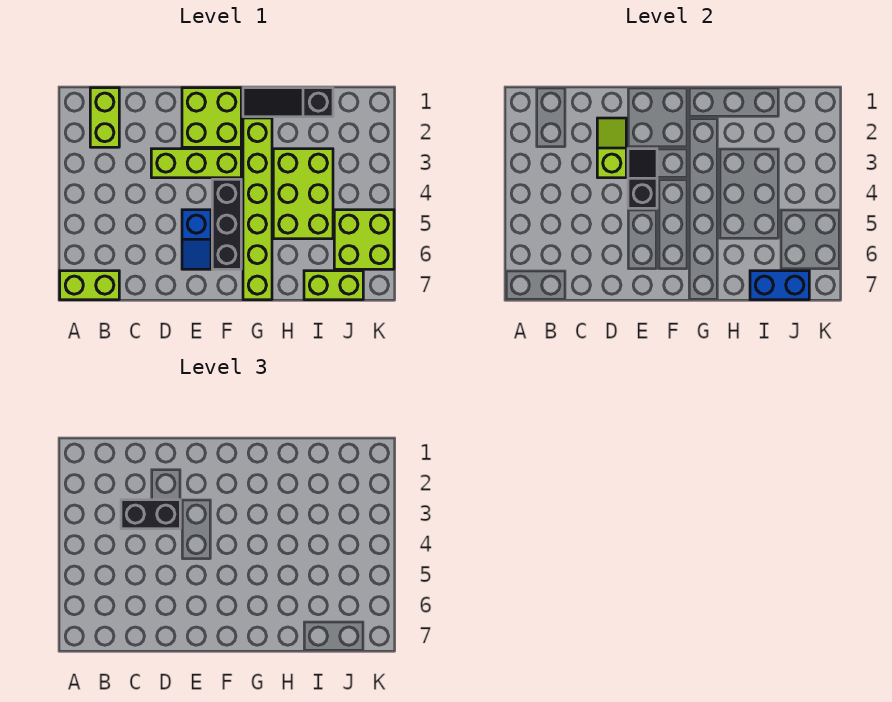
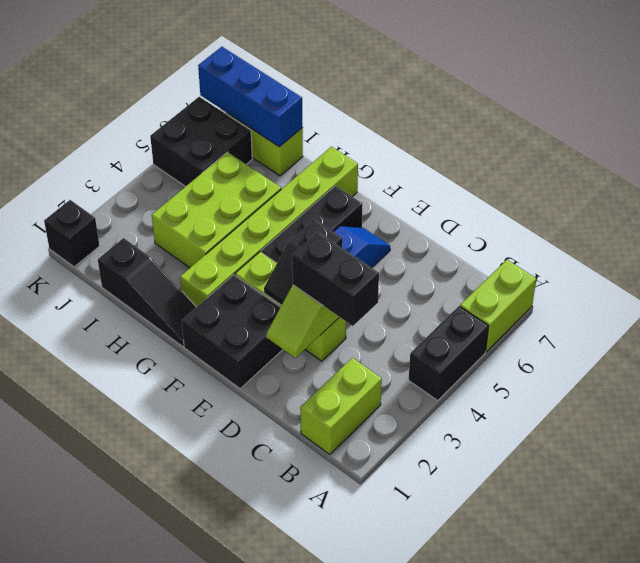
none -> black brick A4:A5 level 1
lime brick A7:B7 level 1 -> lime brick A6:A7 level 1
lime brick E1:F2 level 1 -> black brick E1:F2 level 1
blue brick I7:J7 level 2 -> blue brick I7:K7 level 2
lime brick J5:K6 level 1 -> black brick J5:K6 level 1
none -> black brick K1 level 1

